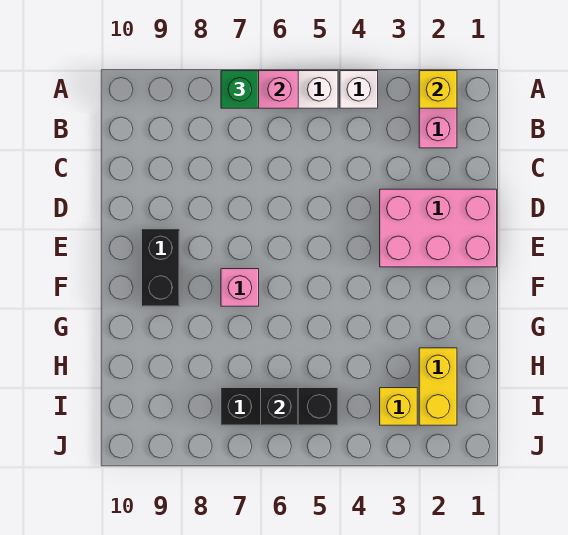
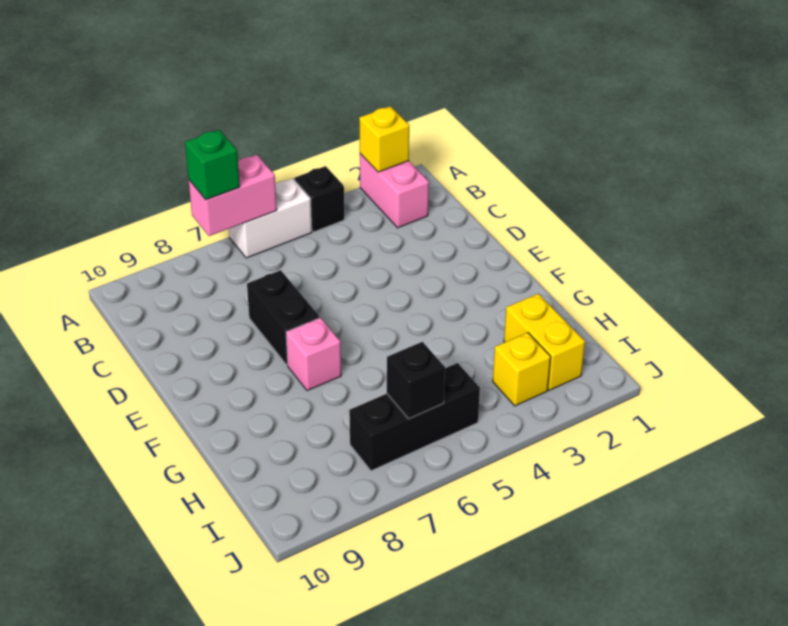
white brick A4 level 1 -> black brick A4 level 1
pink brick D1:E3 level 1 -> none
black brick E9:F9 level 1 -> black brick D7:E7 level 1

